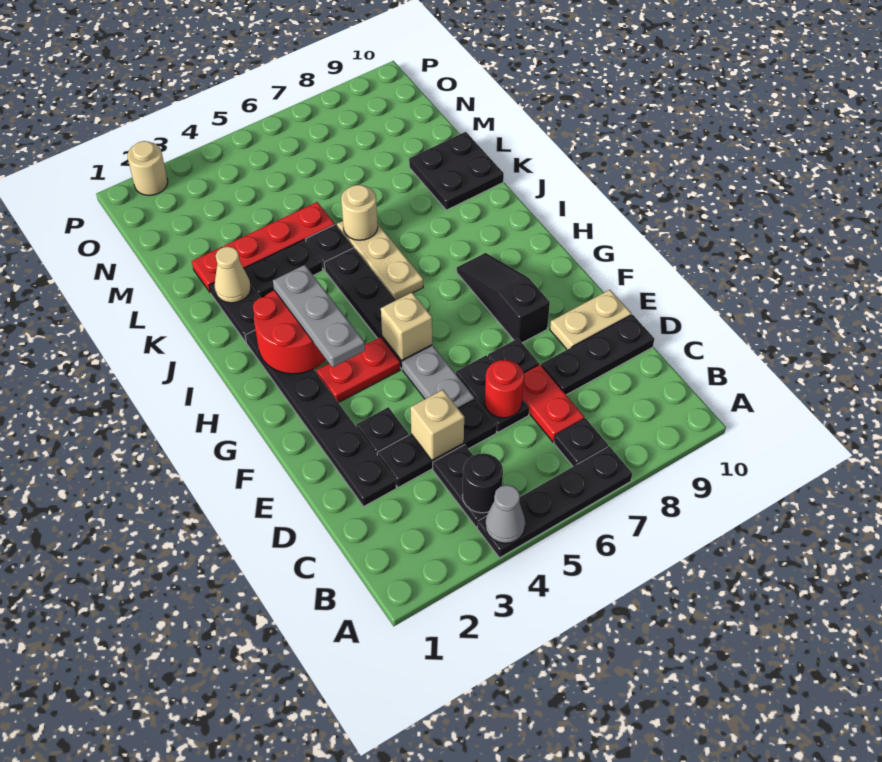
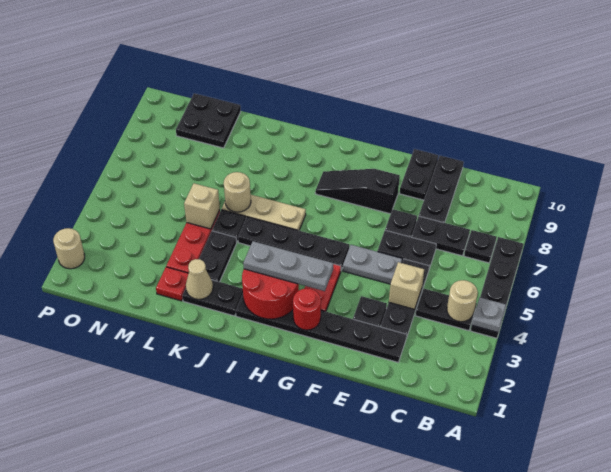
grey cone A4 level 2 -> grey plate A4 level 2
black round brick B4 level 2 -> tan round brick B4 level 2
red plate C7:D7 level 1 -> black plate C7:D7 level 1
red round brick D6 level 2 -> red round brick G2 level 2
tan plate E9:E10 level 1 -> black plate E9:E10 level 1
tan brick G5 level 2 -> tan brick L5 level 2
black plate K9:L10 level 1 -> black plate M9:N10 level 1

